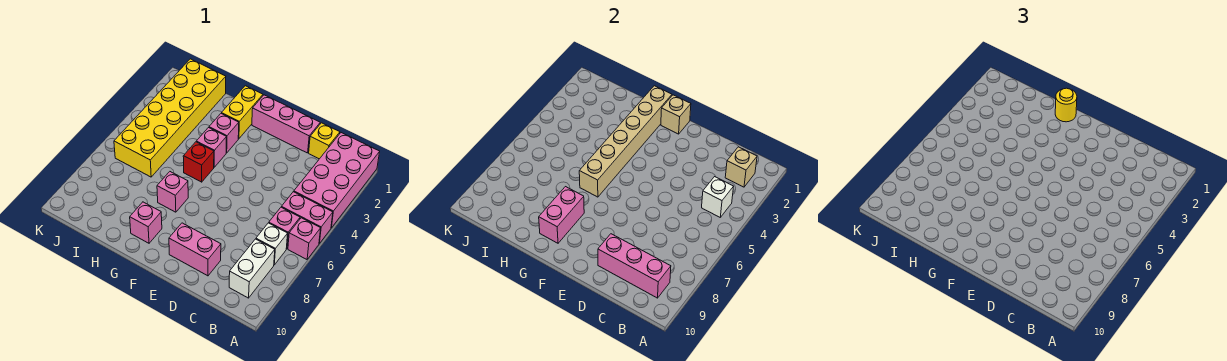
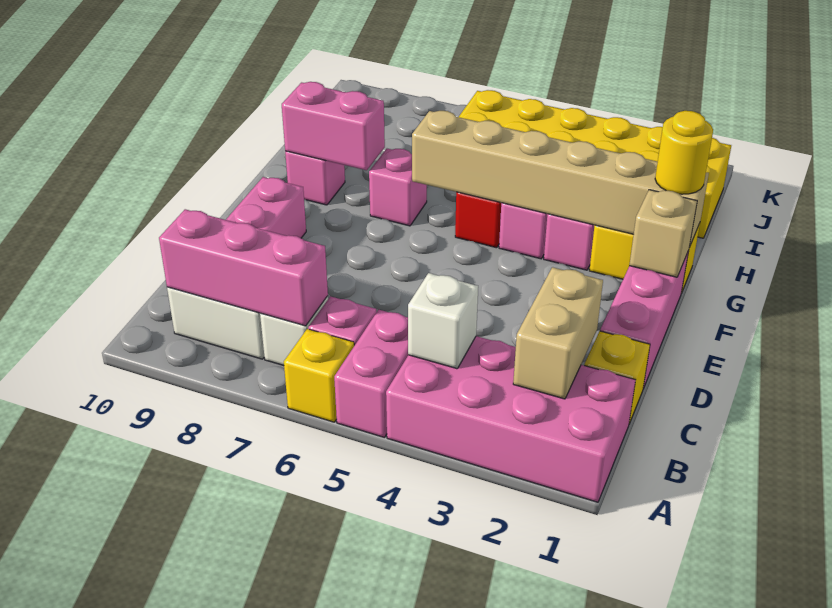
pink brick A6 level 1 -> yellow brick A6 level 1
tan brick B2 level 2 -> tan brick B2:C2 level 2
pink brick B9:D9 level 2 -> pink brick B7:B9 level 2

